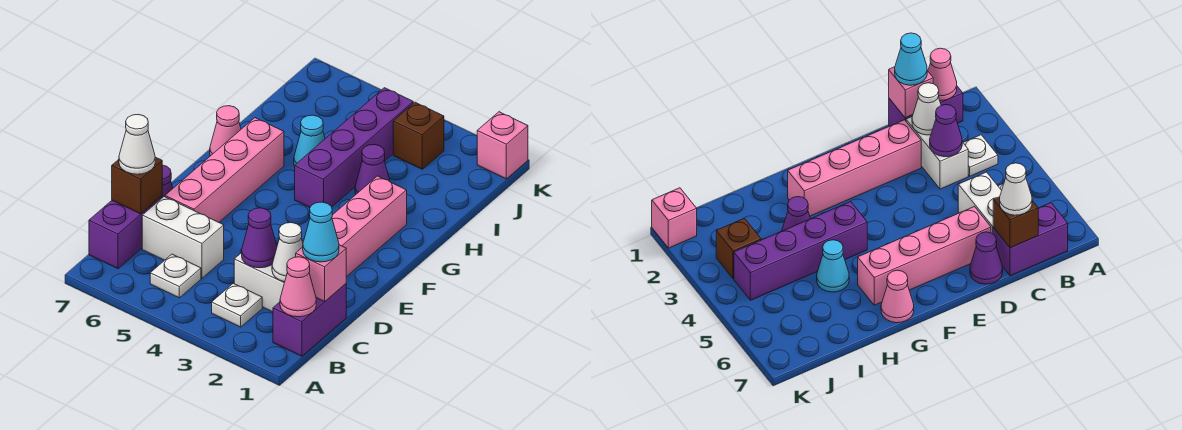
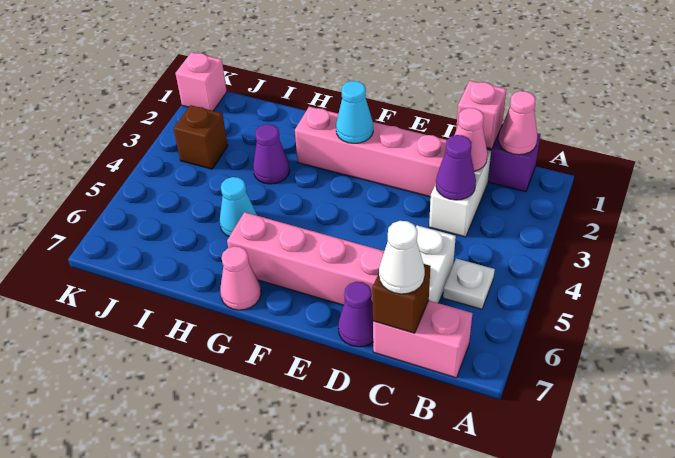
white plate B3 level 1 -> none
purple brick B7:C7 level 1 -> pink brick B7:C7 level 1
cyan cone C1 level 3 -> cyan cone F2 level 2
white cone C2 level 2 -> pink cone C2 level 2
purple brick G4:J4 level 1 -> none

